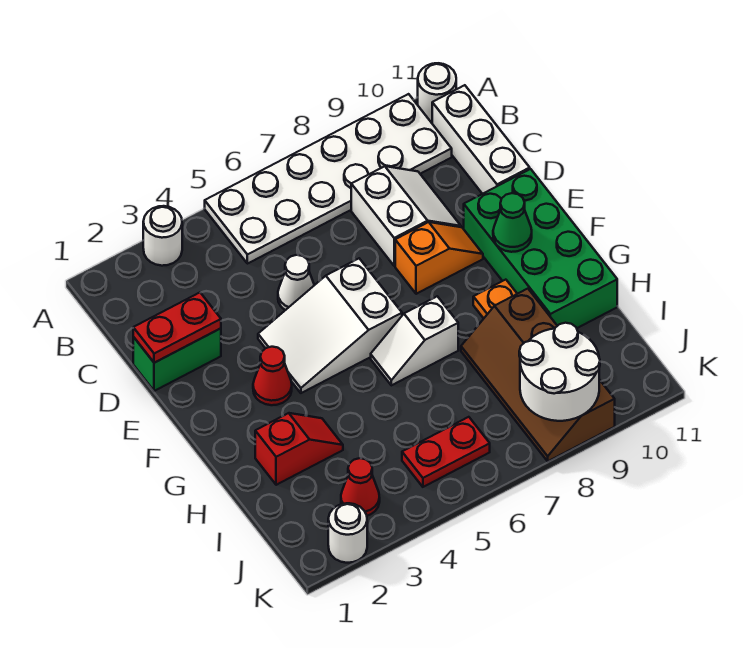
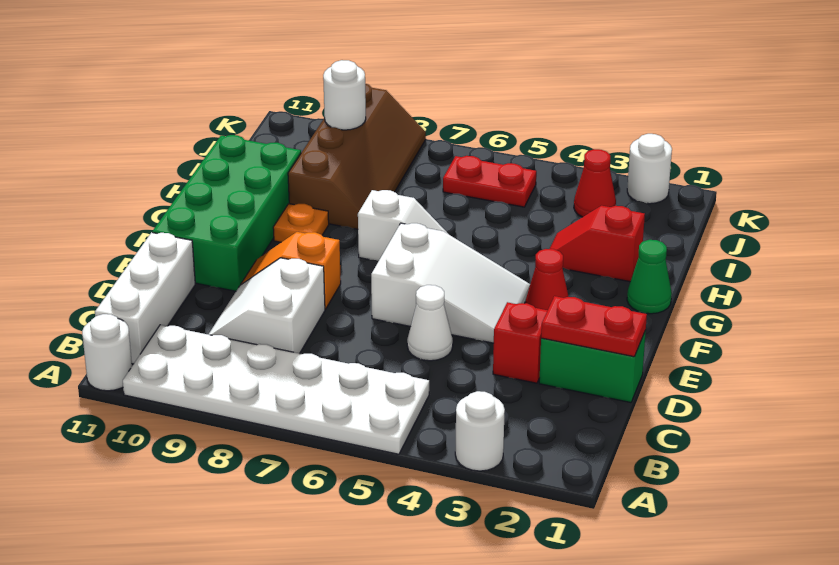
none -> red brick D3 level 1
green cone F10 level 2 -> green cone G1 level 1
white round brick J8:K9 level 2 -> white round brick J9 level 2

